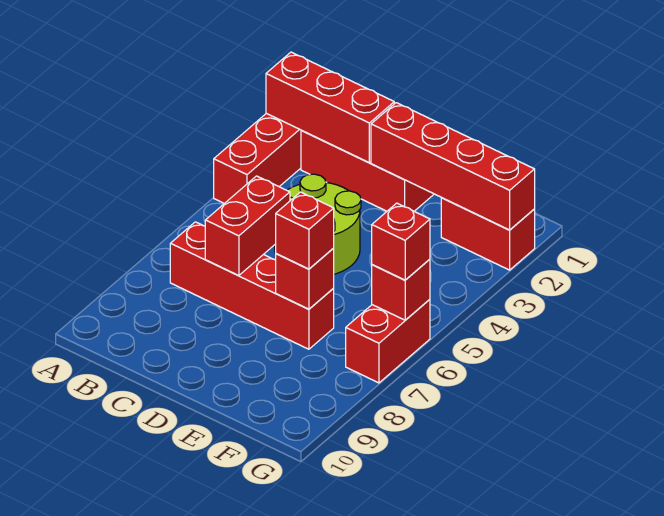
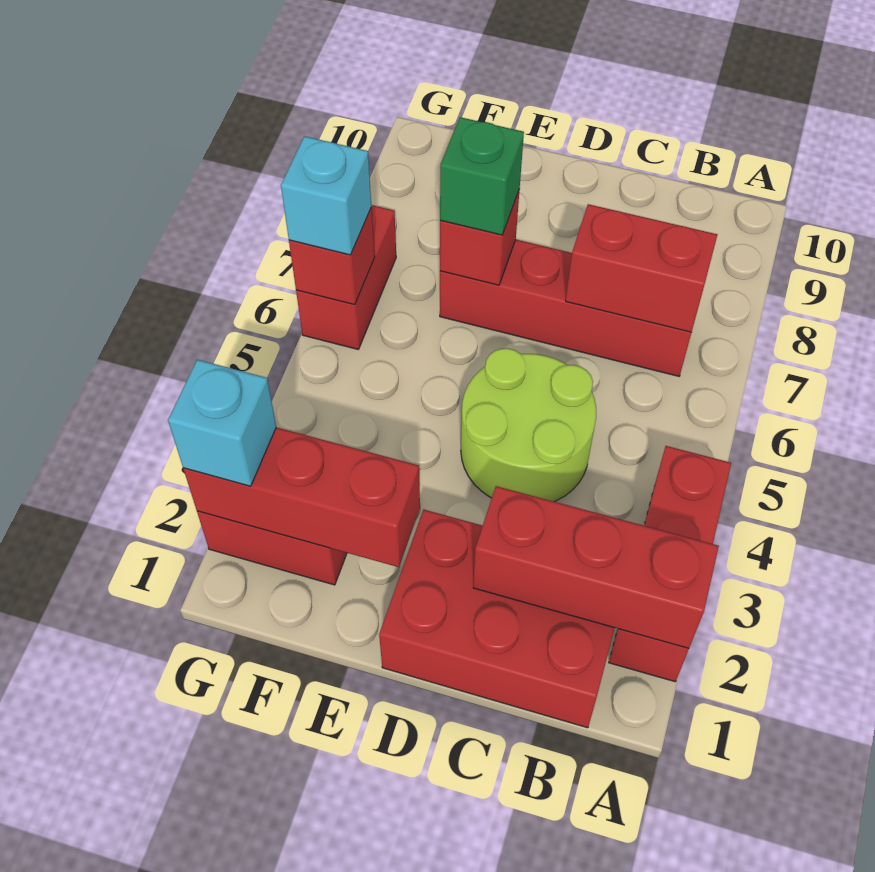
red brick C6:C7 level 2 -> red brick B7:C7 level 2
red brick D2:G2 level 2 -> red brick E2:G2 level 2
red brick E7 level 3 -> green brick E7 level 3
none -> cyan brick G2 level 3
red brick G6 level 3 -> cyan brick G6 level 3

